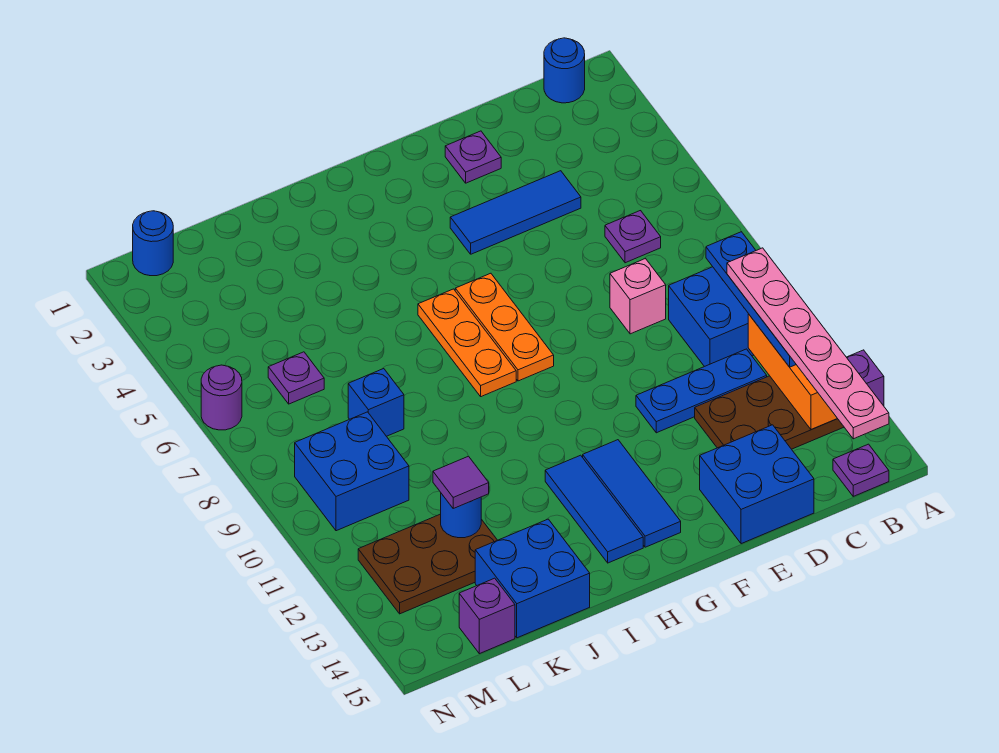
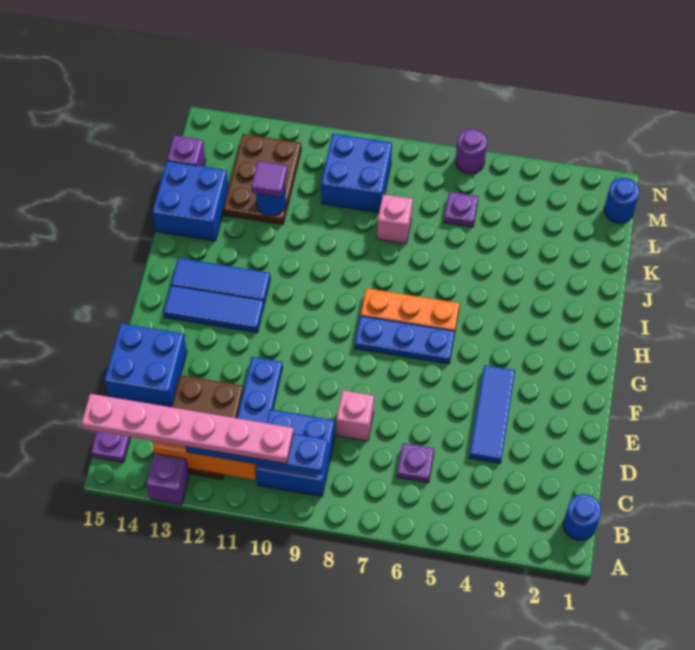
purple plate E2 level 1 -> none
orange plate G6:G8 level 1 -> blue plate G6:G8 level 1
blue brick K8 level 1 -> pink brick K8 level 1

